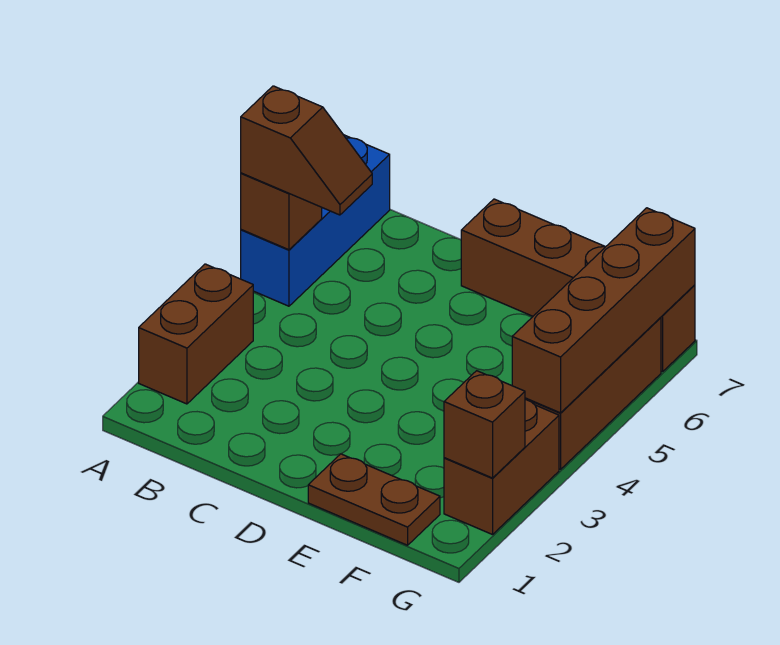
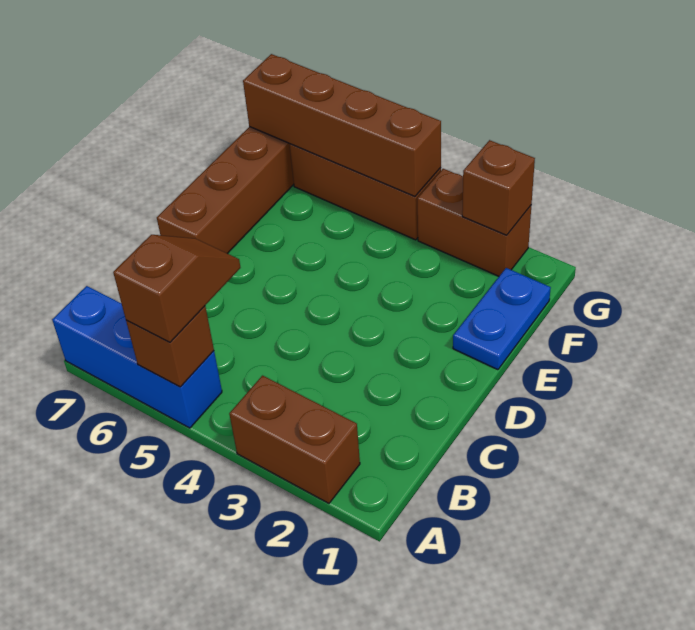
brown plate E1:F1 level 1 -> blue plate E1:F1 level 1

